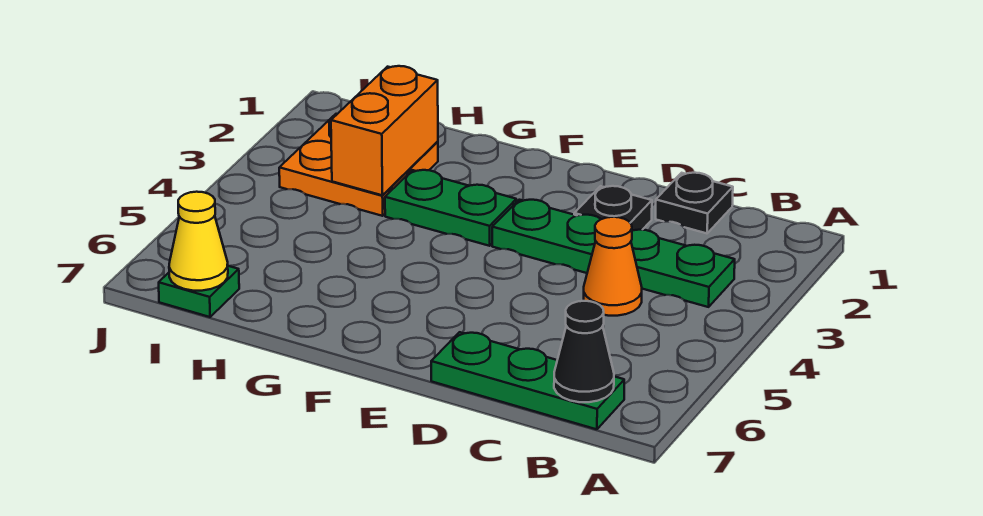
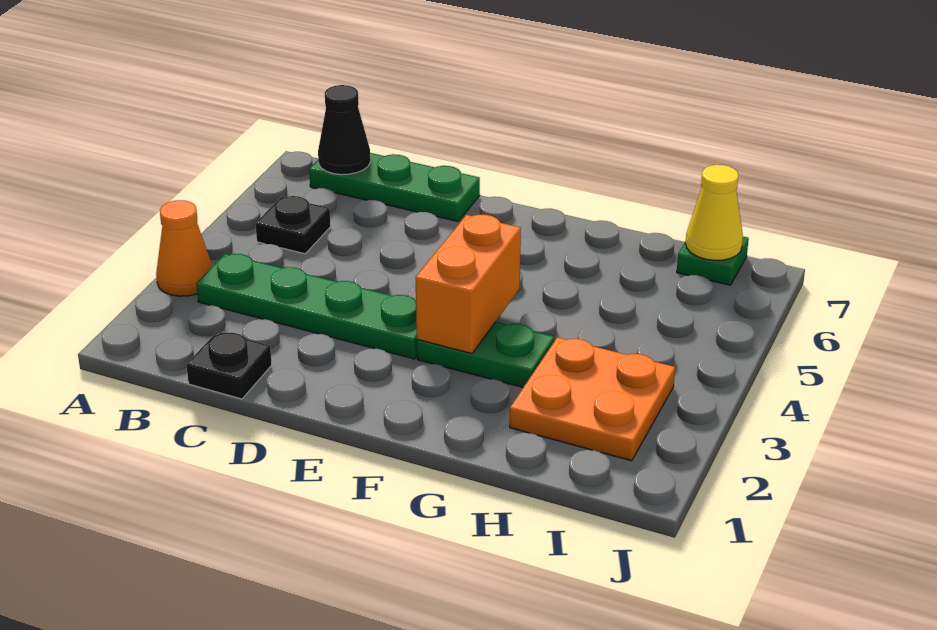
orange cone C4 level 1 -> orange cone A3 level 1
black plate D2 level 1 -> black plate B5 level 1
orange brick H2:H3 level 2 -> orange brick F3:F4 level 2

